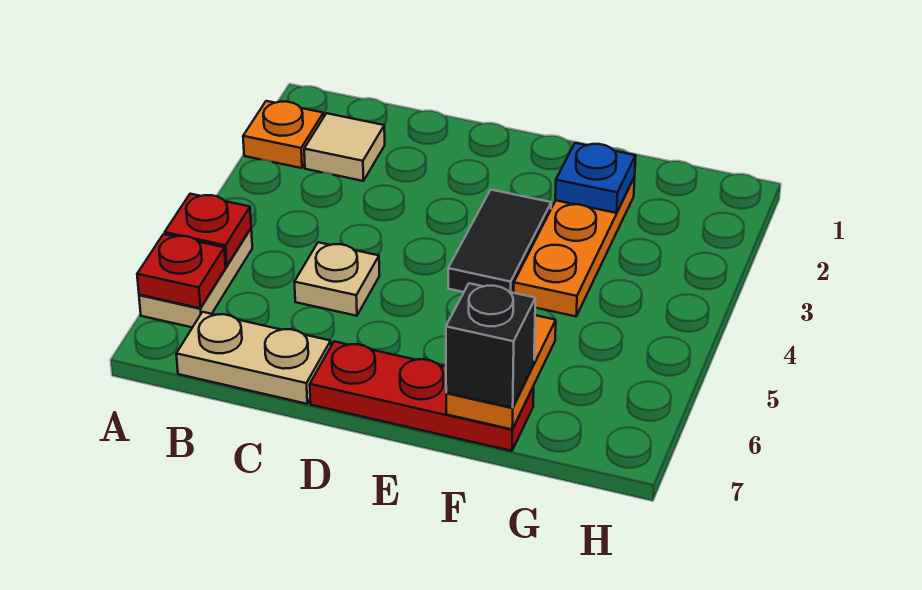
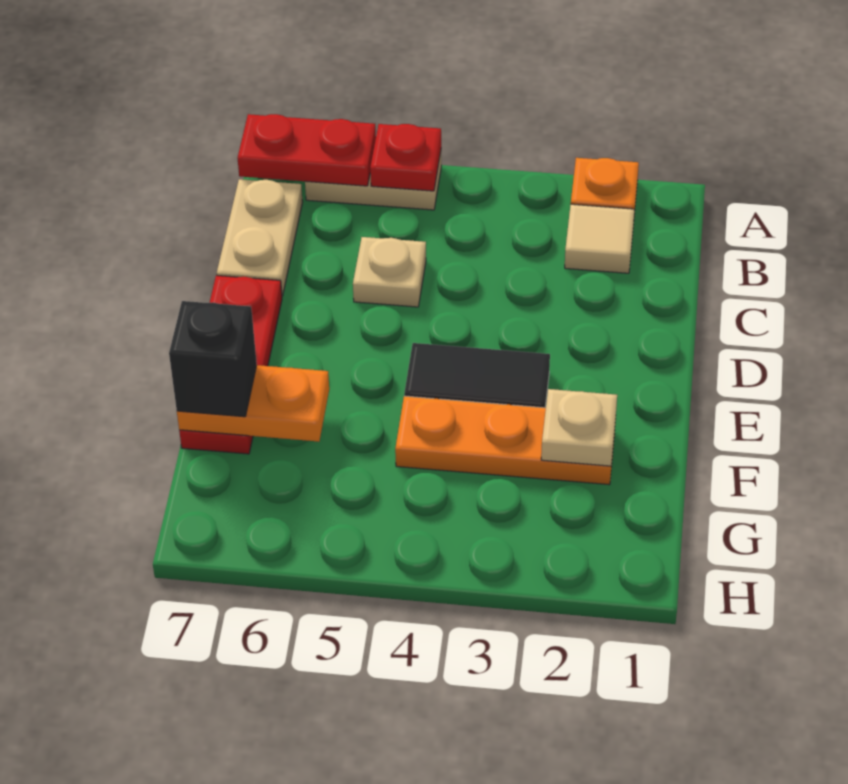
red plate A6 level 2 -> red plate A6:A7 level 2
blue plate F2 level 2 -> tan plate F2 level 2

